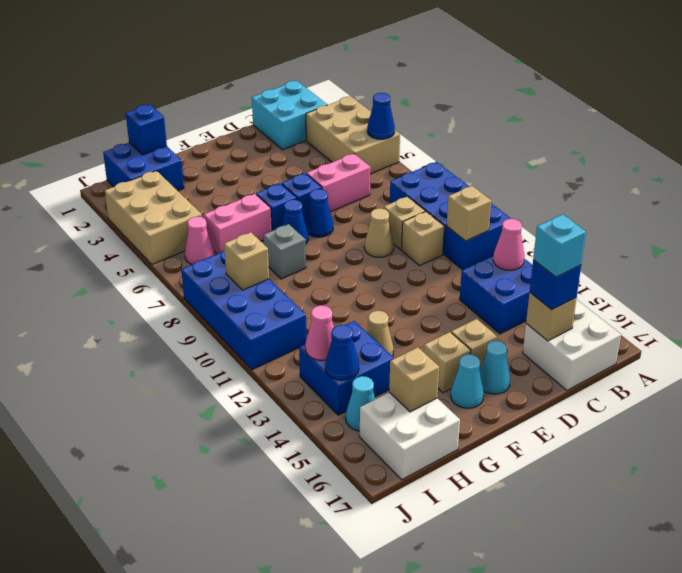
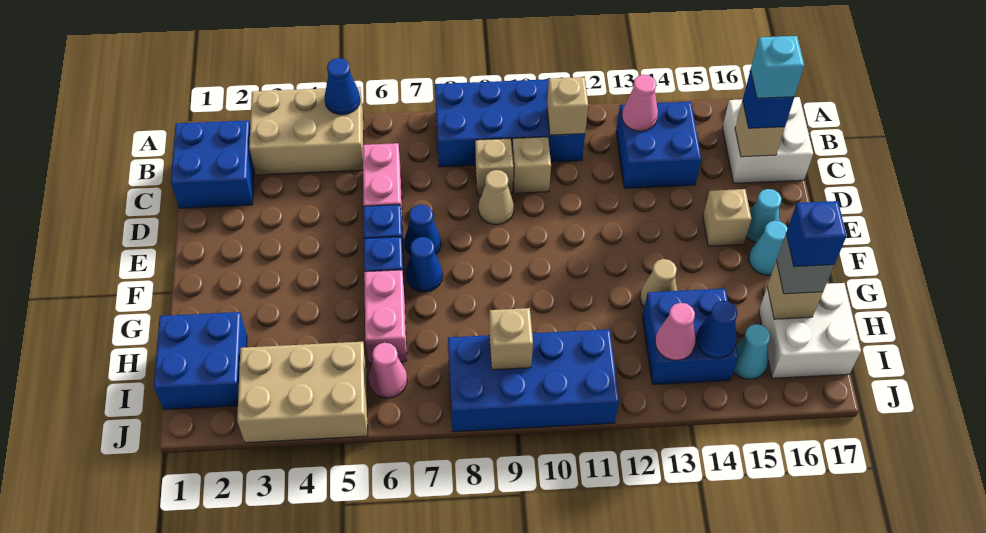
cyan brick B1:C2 level 1 -> blue brick B1:C2 level 1
tan brick F15 level 1 -> none
grey brick G8 level 1 -> grey brick H16 level 3
blue brick H1 level 2 -> blue brick H16 level 4

